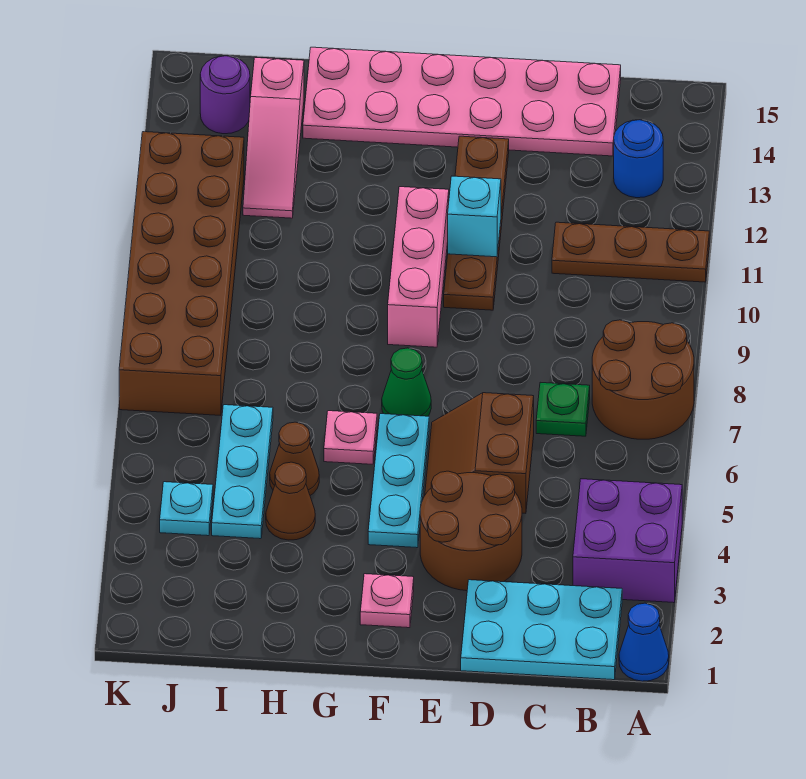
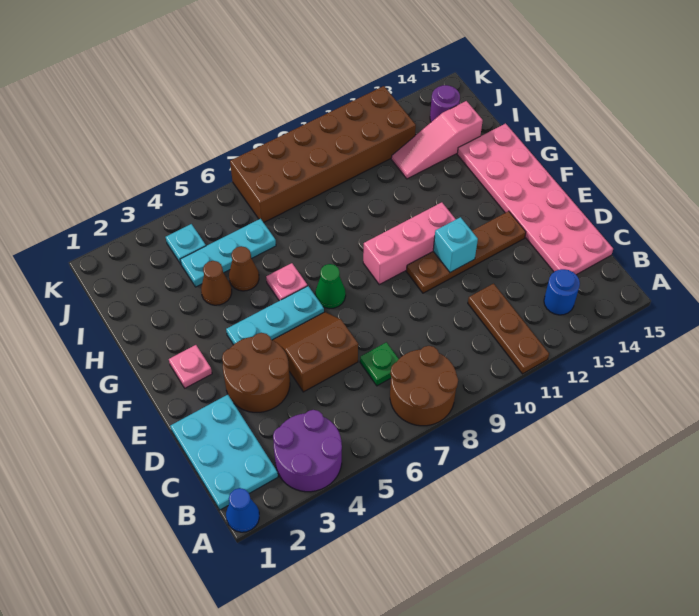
purple brick A3:B4 level 1 -> purple round brick A3:B4 level 1

